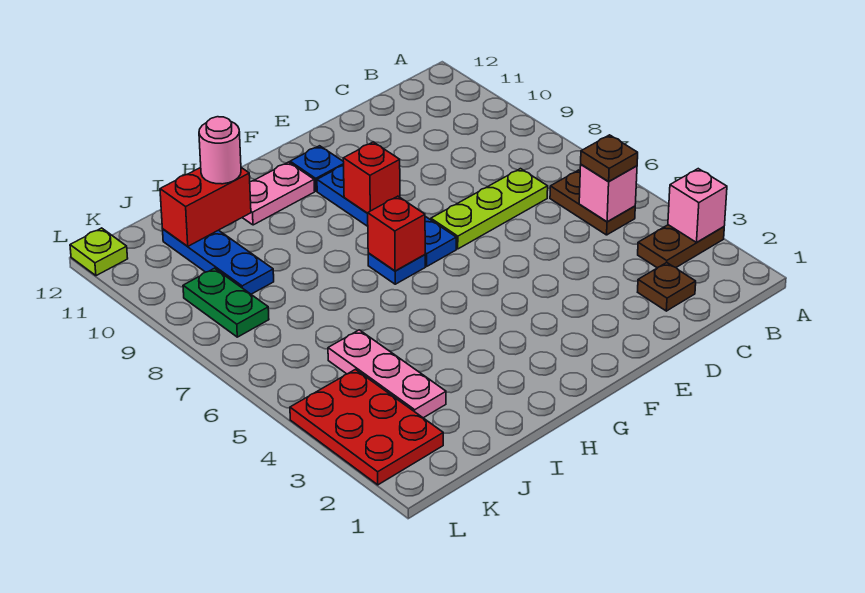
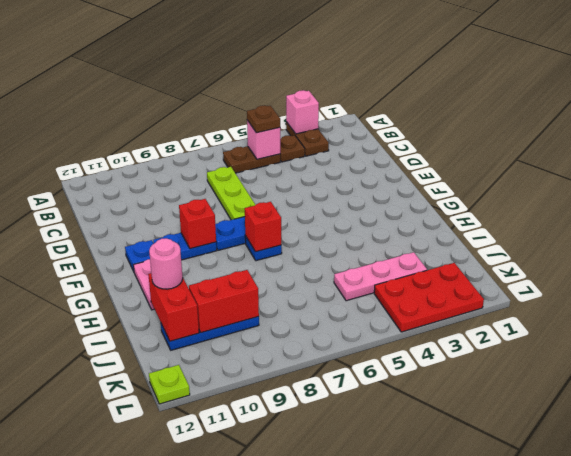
brown plate C2 level 1 -> brown plate B4 level 1
none -> red brick J9:J10 level 2
green plate K8:K9 level 1 -> none

